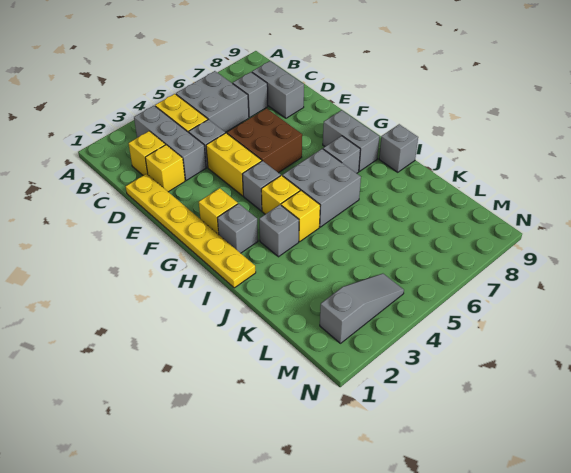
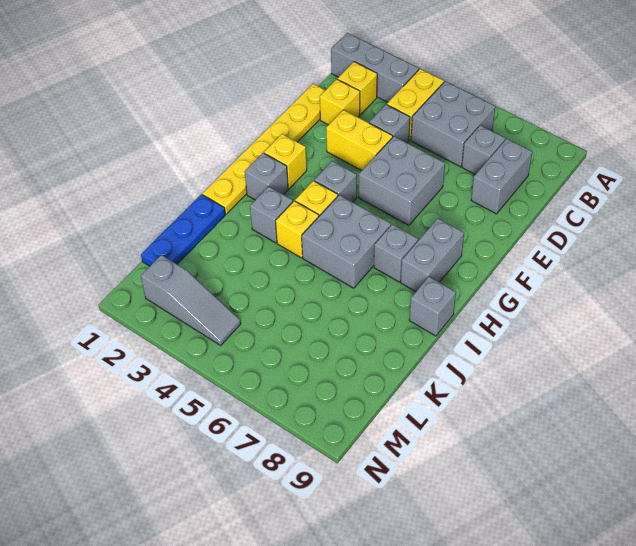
grey brick B3:D3 level 1 -> grey brick B1:B3 level 1
yellow brick E4:F4 level 1 -> yellow brick E3:E4 level 1
brown brick E5:F6 level 1 -> grey brick E5:F6 level 1
none -> blue plate J1:L1 level 1

